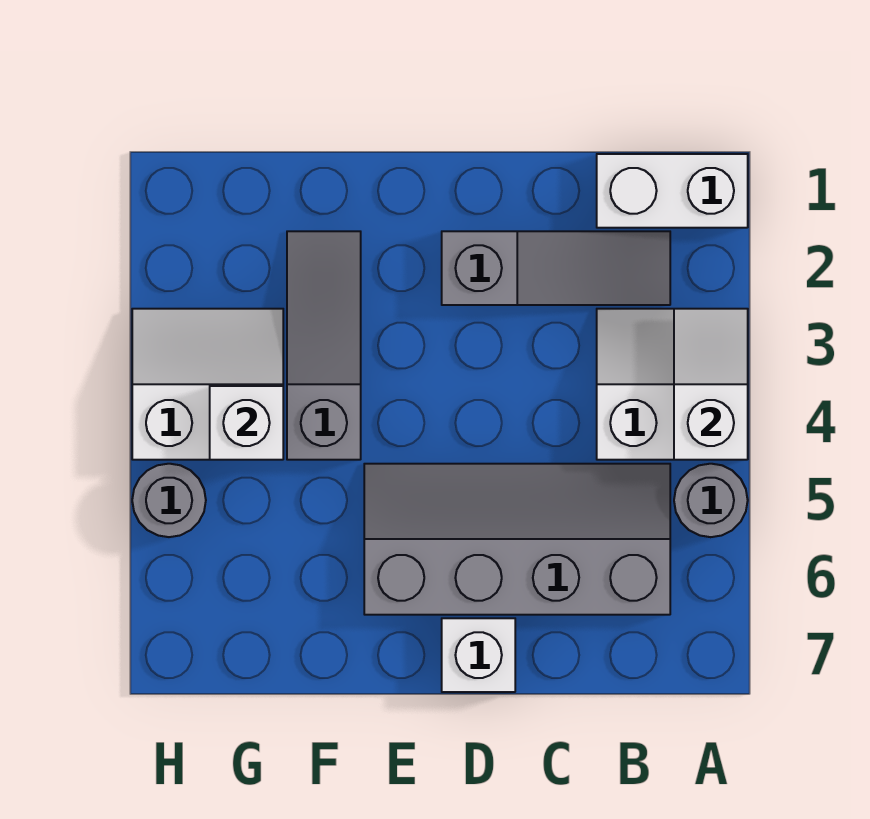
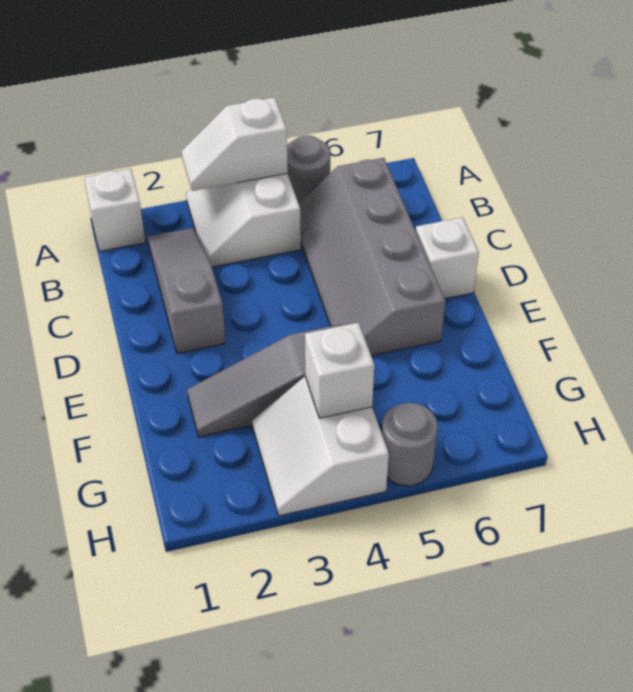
white brick A1:B1 level 1 -> white brick A1 level 1

